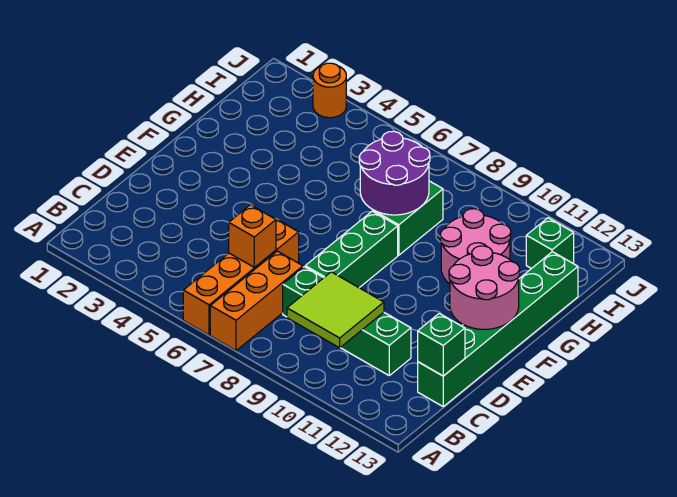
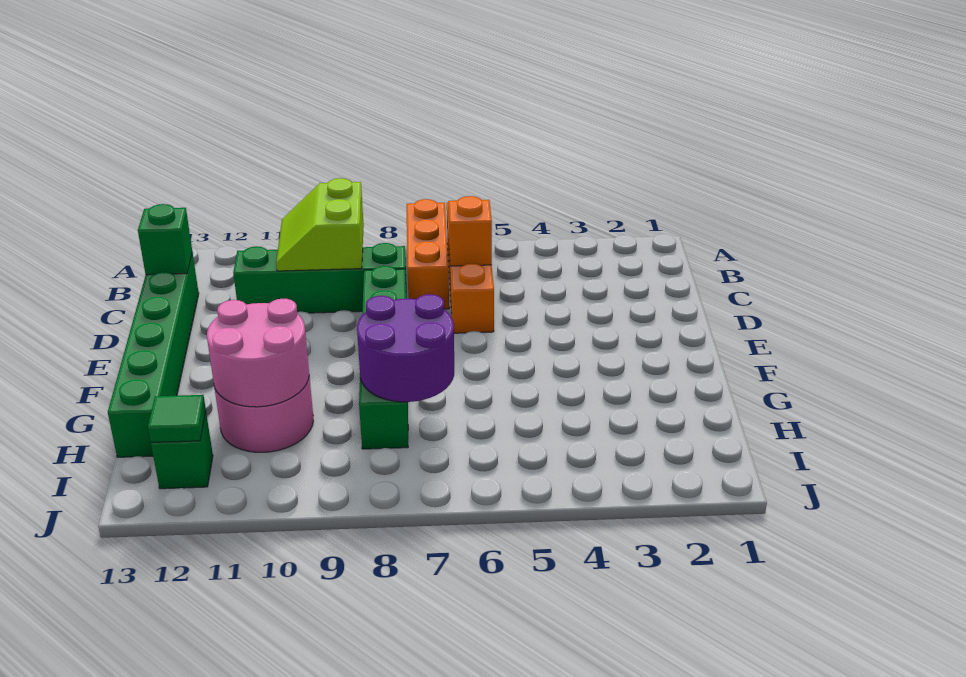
lime tile B9:C10 level 2 -> lime slope B9:C10 level 2 top 9
pink round brick E12:F13 level 2 -> pink round brick G10:H11 level 2
none -> green tile I12 level 2
orange round brick J3 level 1 -> none

